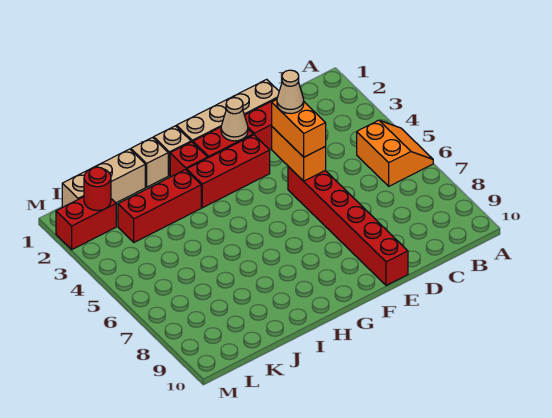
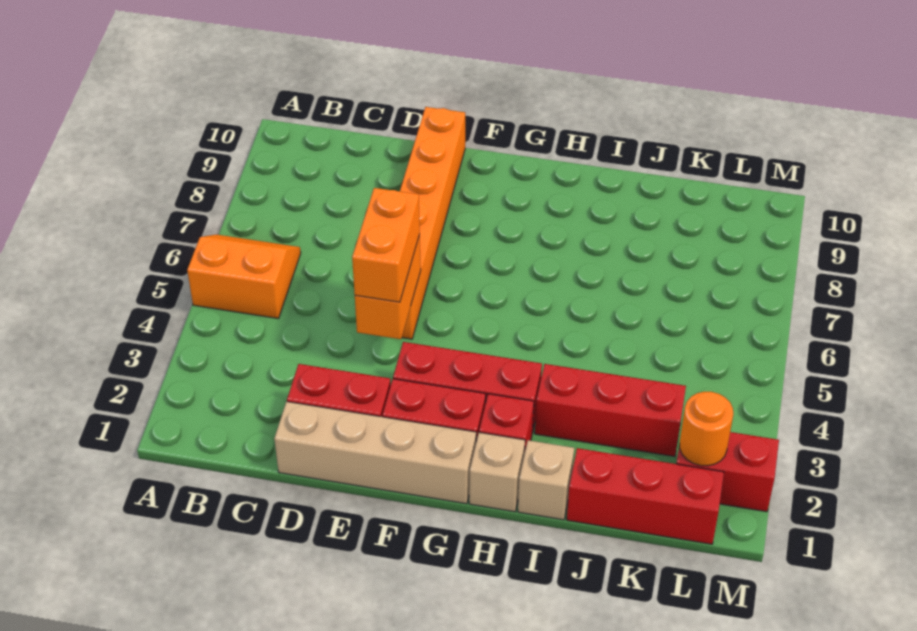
orange slope A5:B6 level 1 top B -> orange slope A5:B6 level 1 top 5
tan cone E4 level 4 -> none
red brick E5:E10 level 1 -> orange brick E5:E10 level 1
tan cone F2 level 2 -> none
tan brick J1:L1 level 1 -> red brick J1:L1 level 1
red round brick L2 level 2 -> orange round brick L2 level 2

